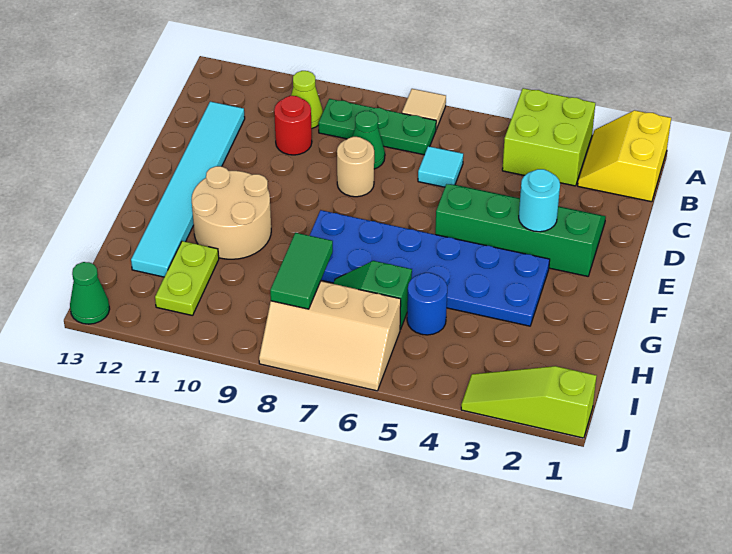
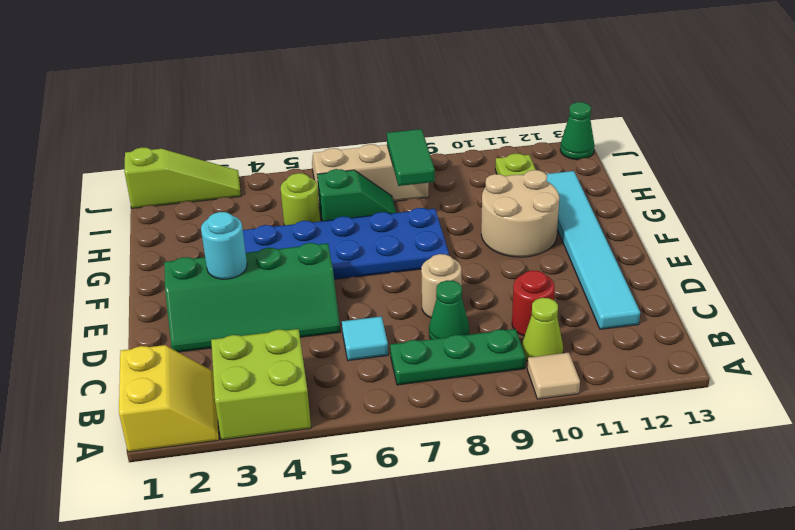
tan tile A7 level 1 -> tan tile A10 level 1
blue round brick H5 level 1 -> lime round brick H5 level 1

